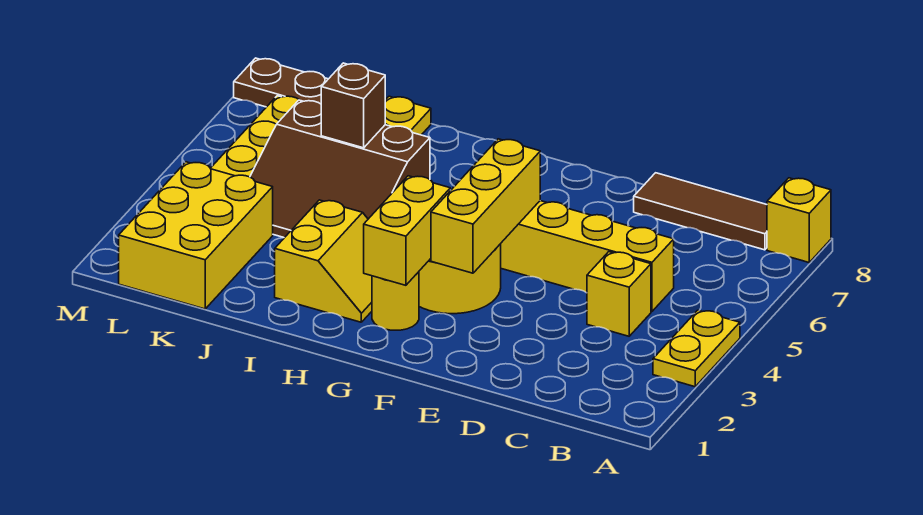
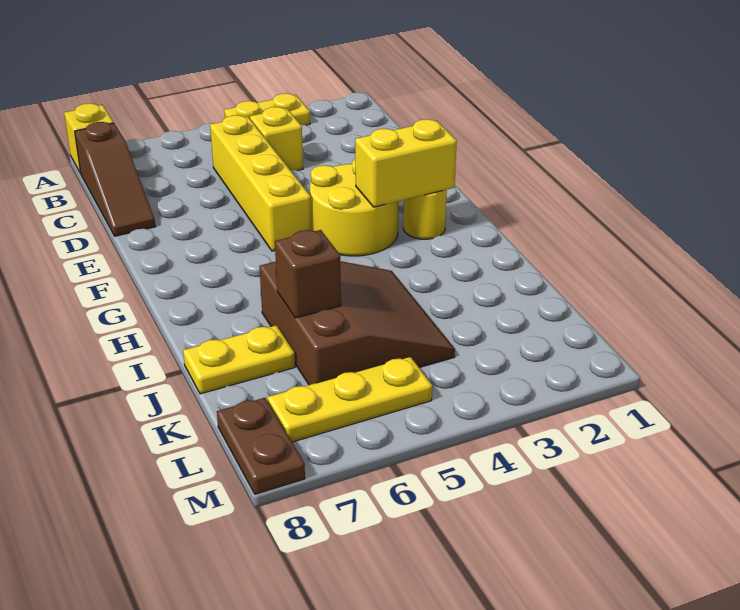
brown tile B8:D8 level 1 -> brown slope B8:D8 level 1 top B
yellow brick F3:F5 level 2 -> none
yellow slope H2:I3 level 1 top I -> none
yellow brick K1:L3 level 1 -> none

